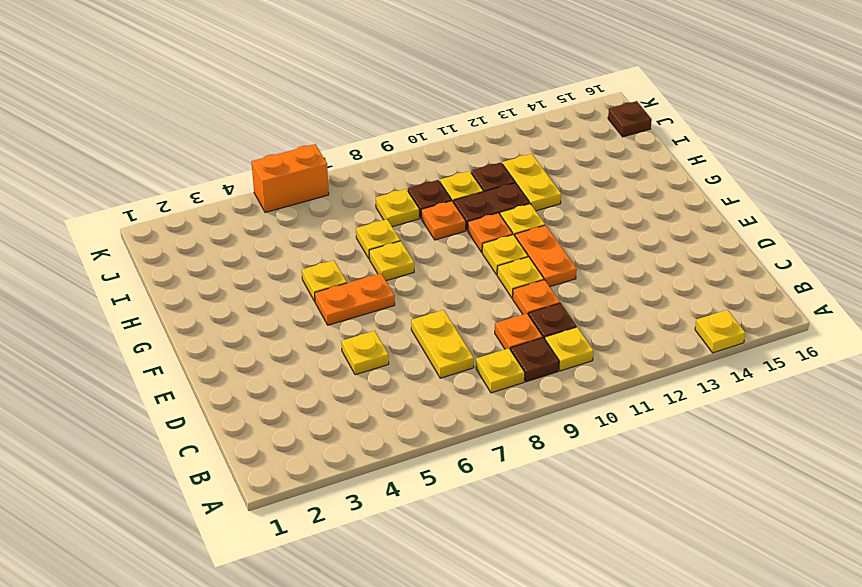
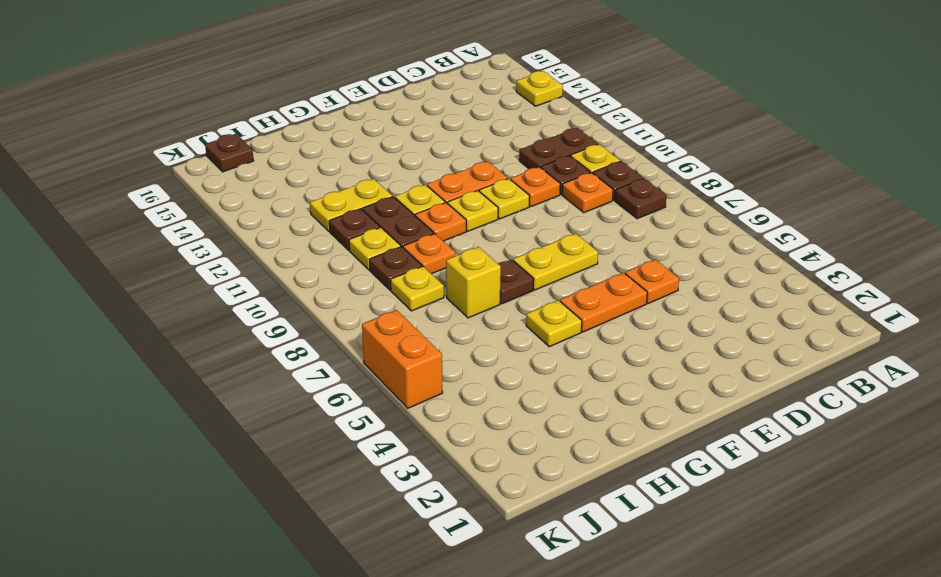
yellow plate B8 level 1 -> brown plate B8 level 1
none -> brown plate B11:C11 level 1
yellow plate C7:D7 level 1 -> yellow plate E7:F7 level 1
yellow plate D5 level 1 -> orange plate D5 level 1
orange plate F5:F6 level 1 -> orange plate E5:F5 level 1
yellow plate G7 level 1 -> brown plate G7 level 1
yellow plate H7 level 1 -> yellow brick H7 level 1

